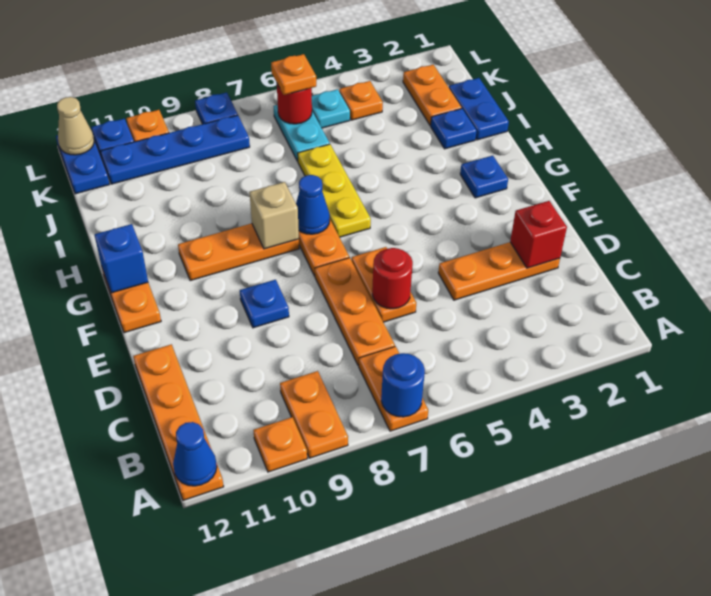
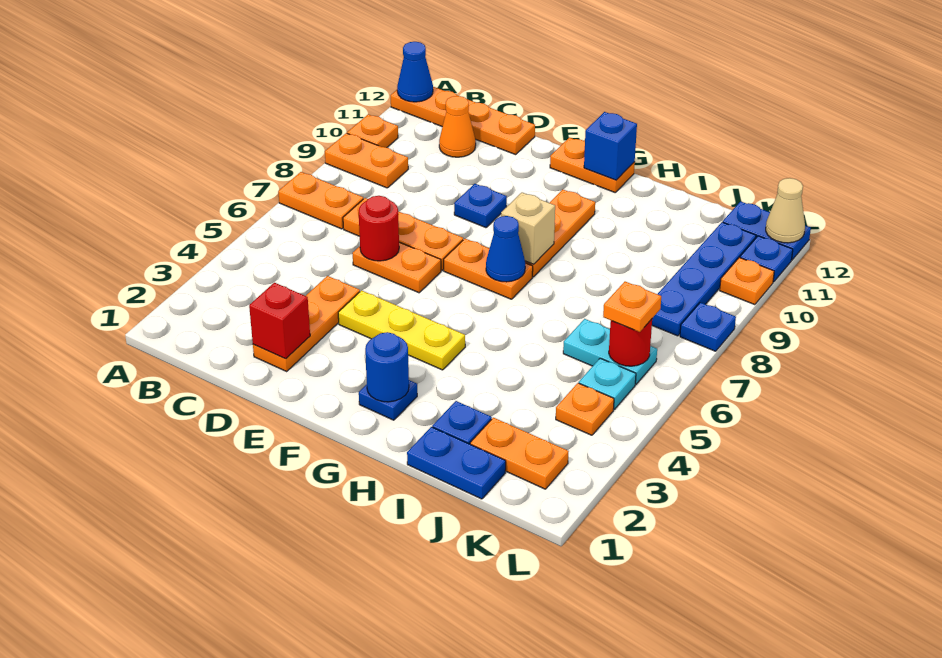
blue round brick A7 level 2 -> blue round brick G2 level 2
none -> orange cone C11 level 1
yellow plate G6:I6 level 1 -> yellow plate E4:G4 level 1

